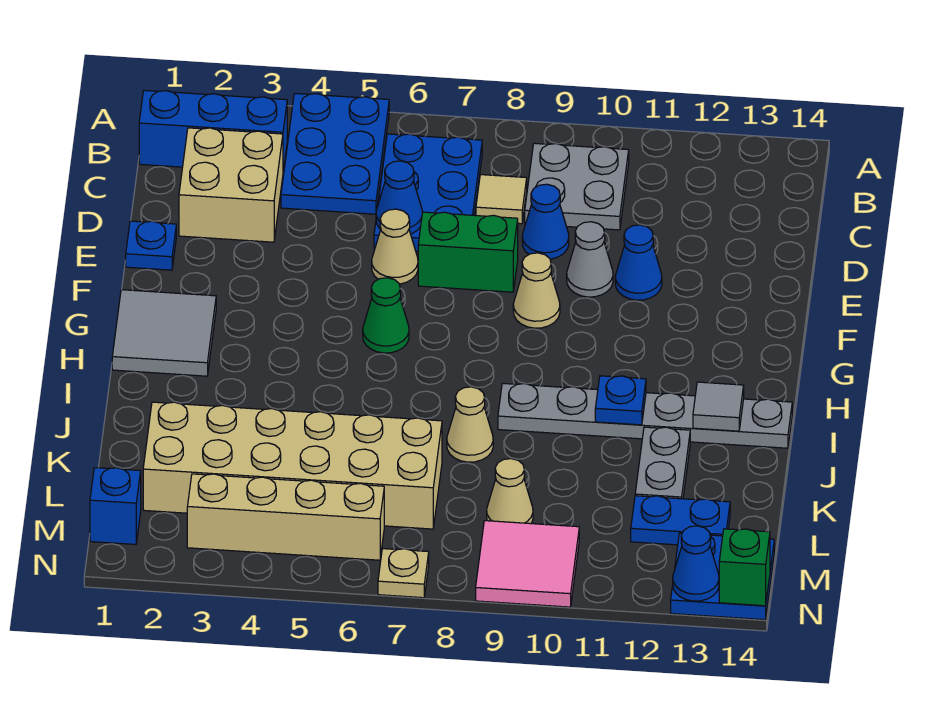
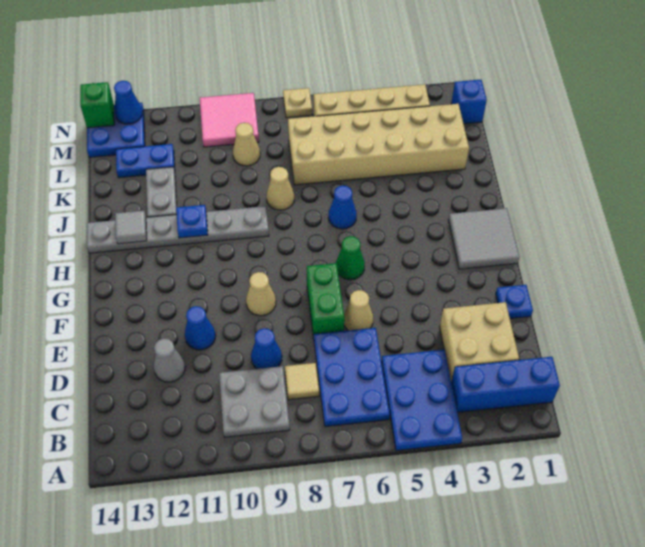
blue cone D6 level 2 -> blue cone I6 level 1
green brick E7:E8 level 1 -> green brick E7:F7 level 1
grey cone E10 level 1 -> grey cone D12 level 1

